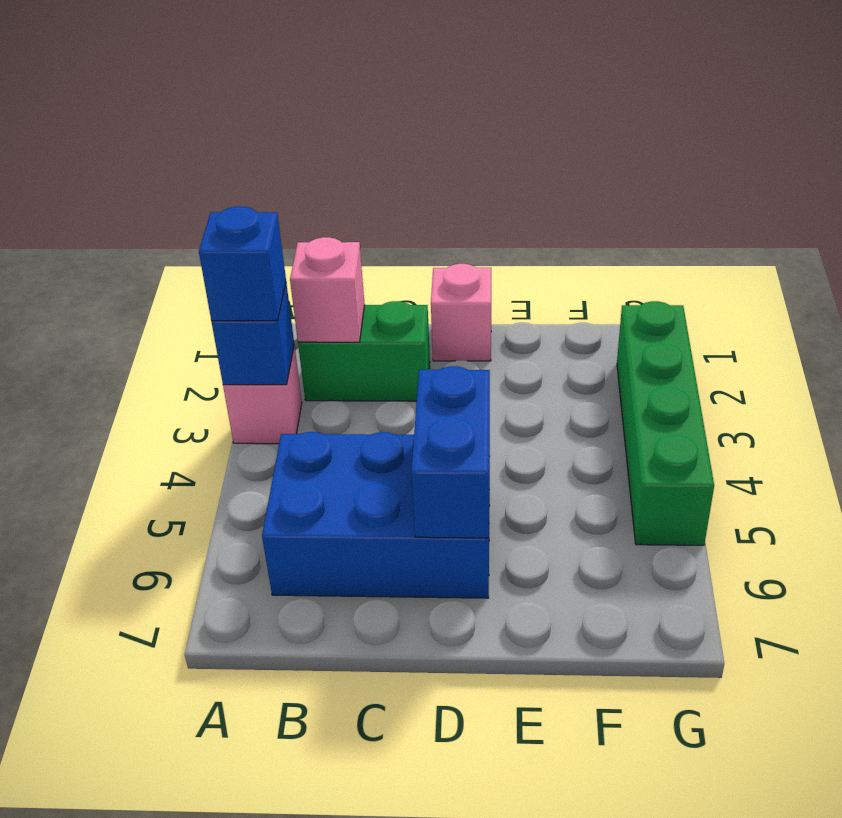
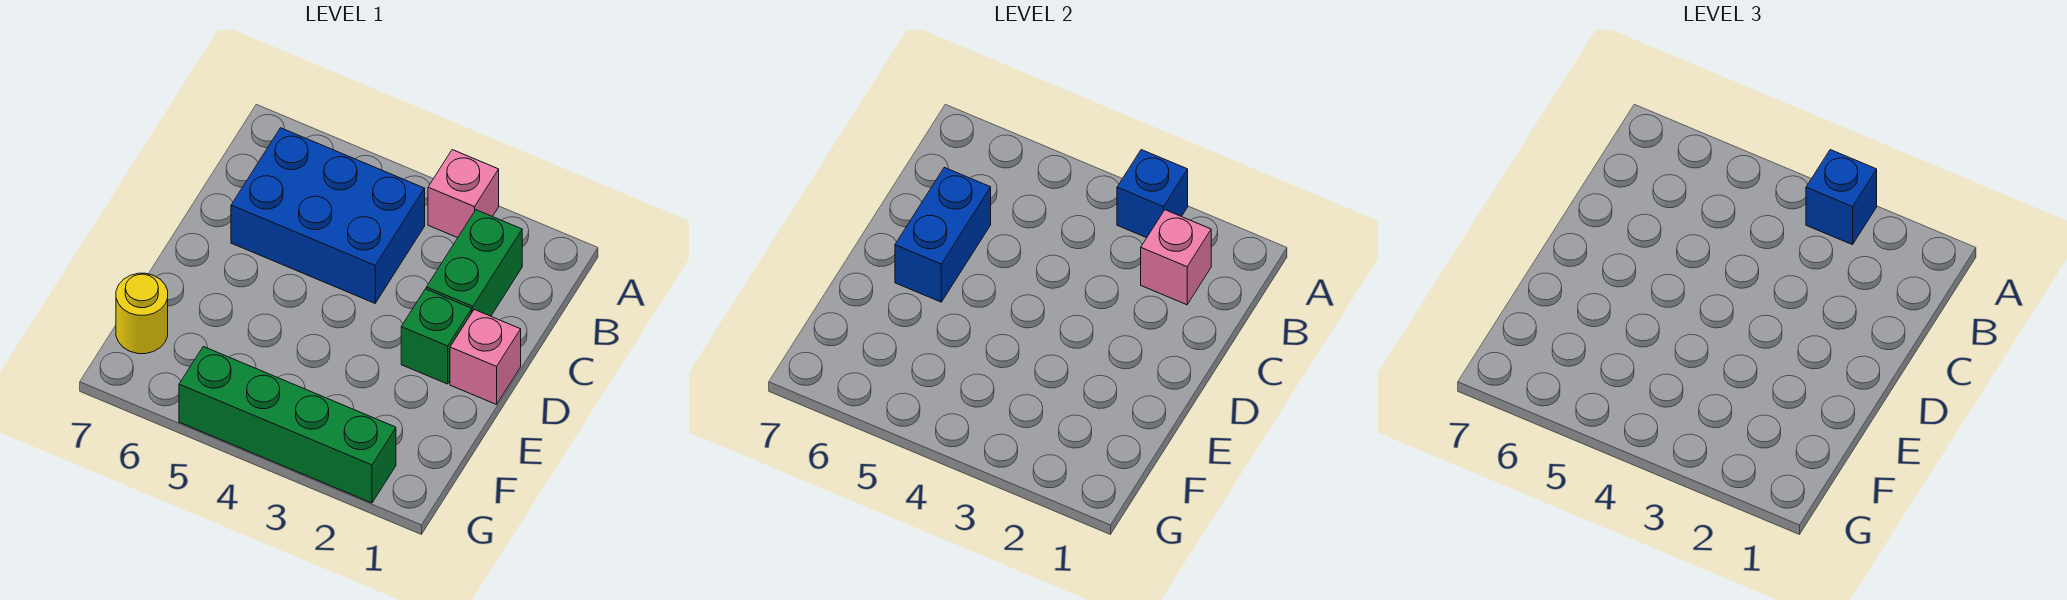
blue brick B5:D6 level 1 -> blue brick B4:C6 level 1
none -> green brick D2 level 1
blue brick D5:D6 level 2 -> blue brick C6:D6 level 2
none -> yellow round brick F7 level 1

